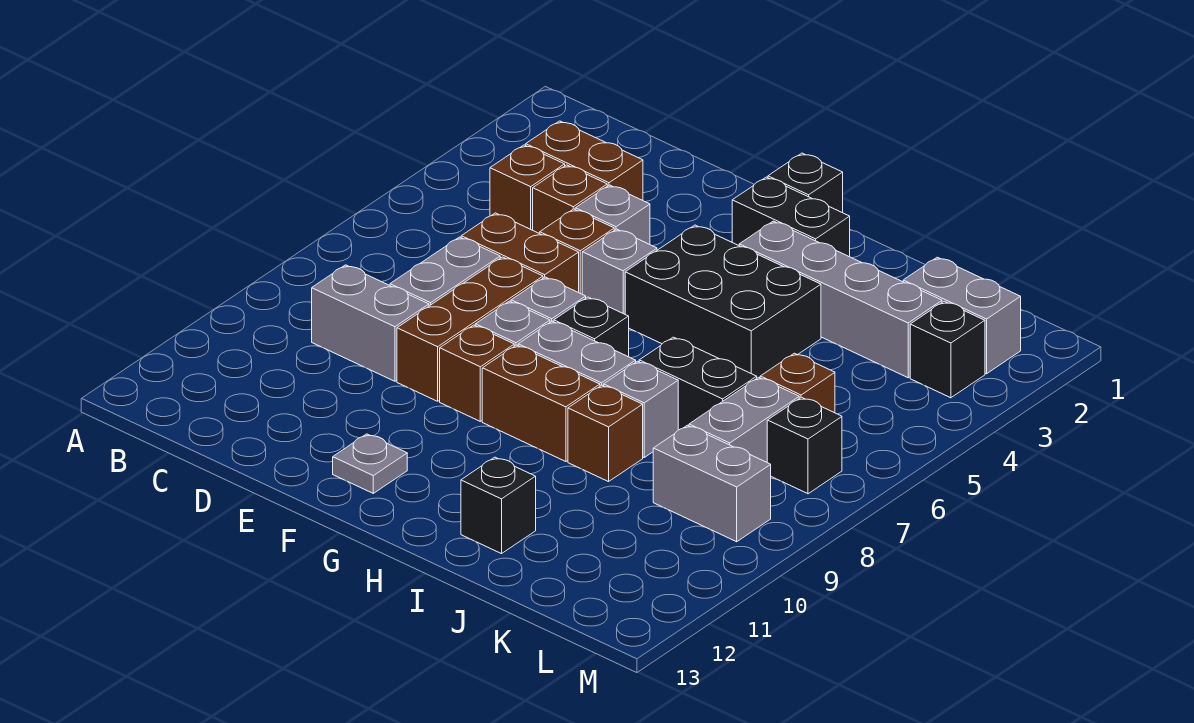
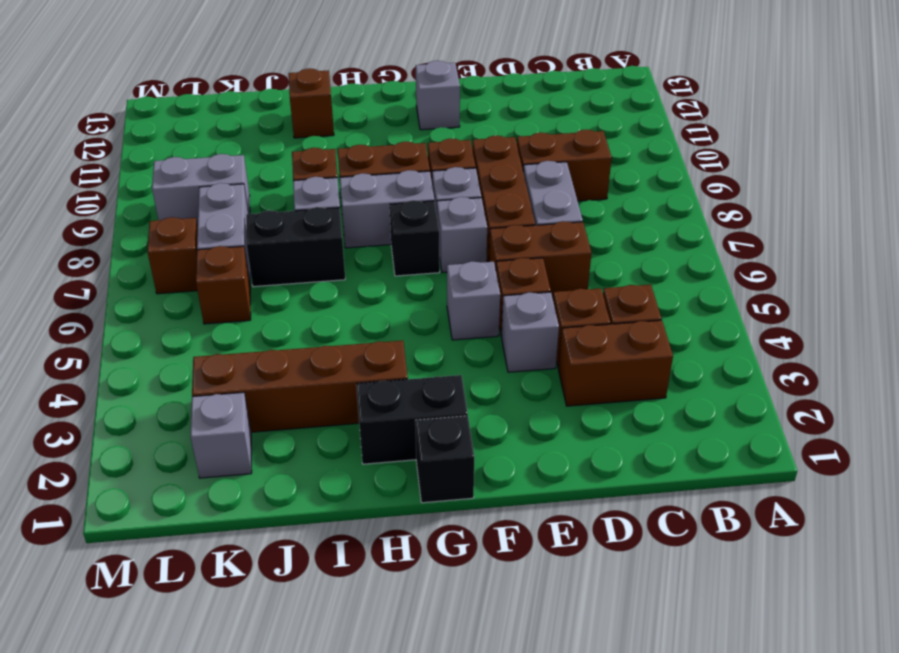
grey brick C9:D9 level 1 -> brown brick C9:D9 level 1
grey plate F12 level 1 -> grey brick F12 level 1
black brick G4:I5 level 1 -> none
grey brick H3:K3 level 1 -> brown brick H3:K3 level 1
black brick I12 level 1 -> brown brick I12 level 1
grey brick K2:L2 level 1 -> grey brick K2 level 1
black brick L3 level 1 -> none
black brick L7 level 1 -> brown brick L7 level 1

